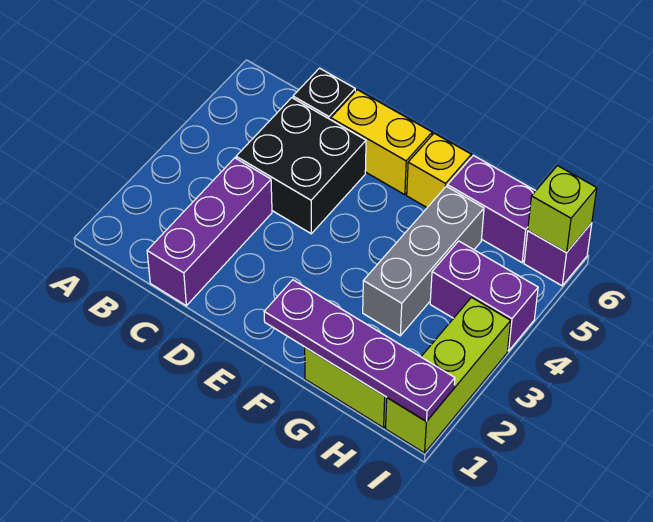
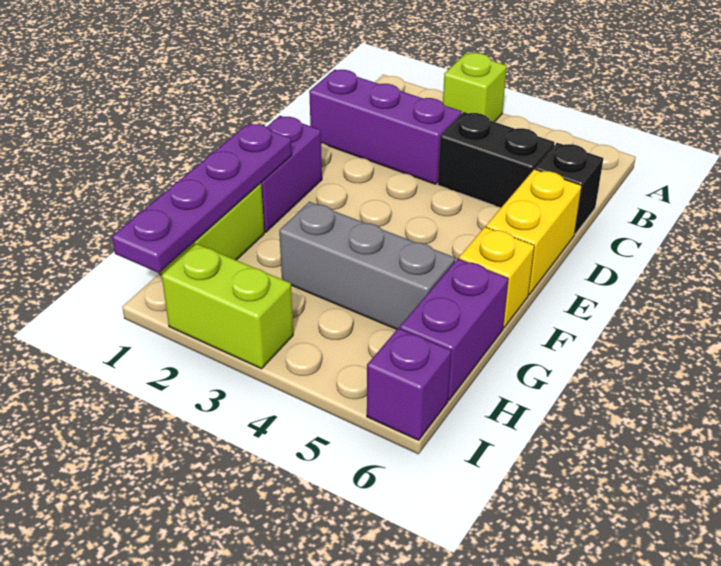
black brick C4:D5 level 1 -> black brick C4:C5 level 1
purple brick H4:I4 level 1 -> purple brick E1:F1 level 1
lime brick I1:I3 level 1 -> lime brick I2:I3 level 1
lime brick I6 level 2 -> lime brick A3 level 1

